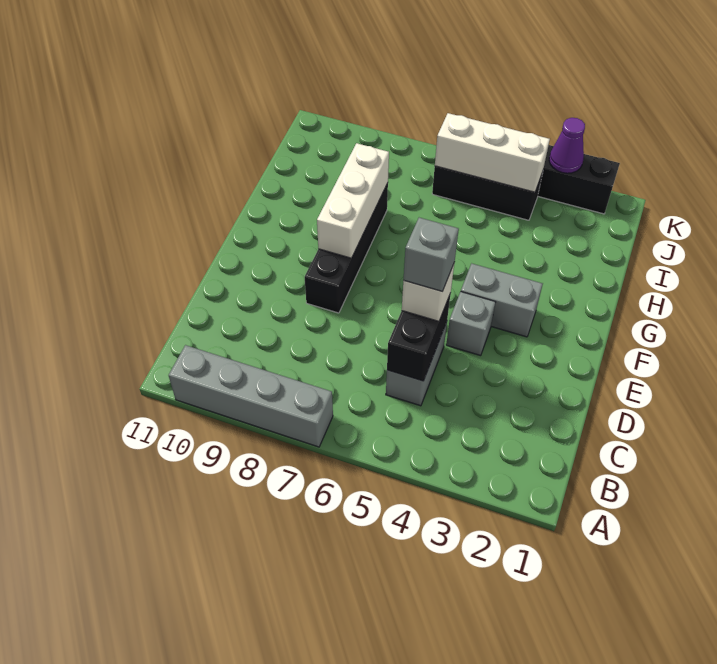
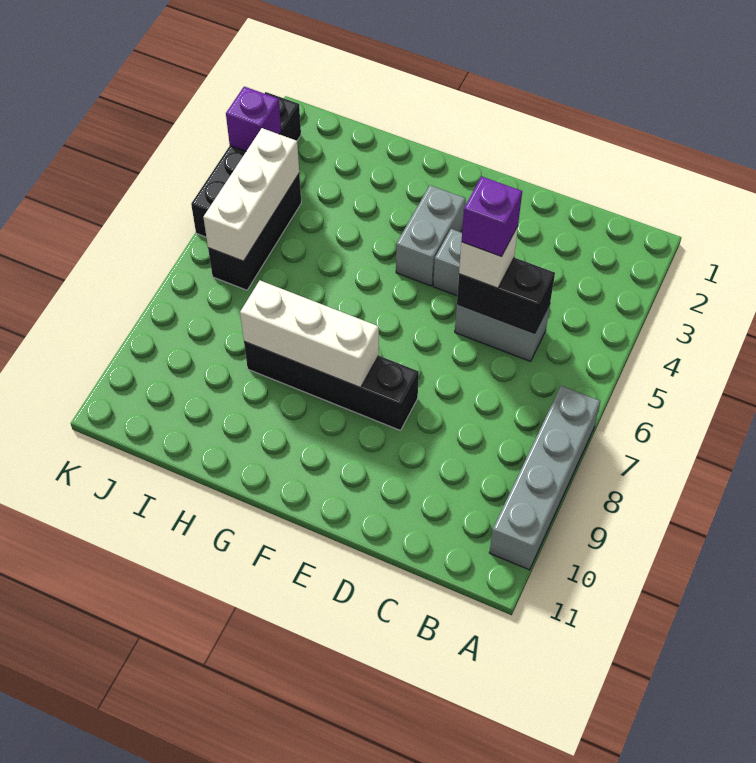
grey brick D5 level 4 -> purple brick D5 level 4
purple cone K3 level 2 -> purple brick K3 level 2

